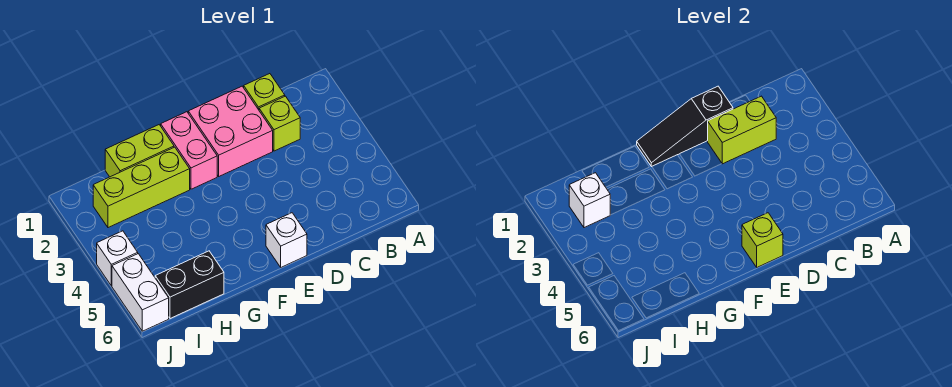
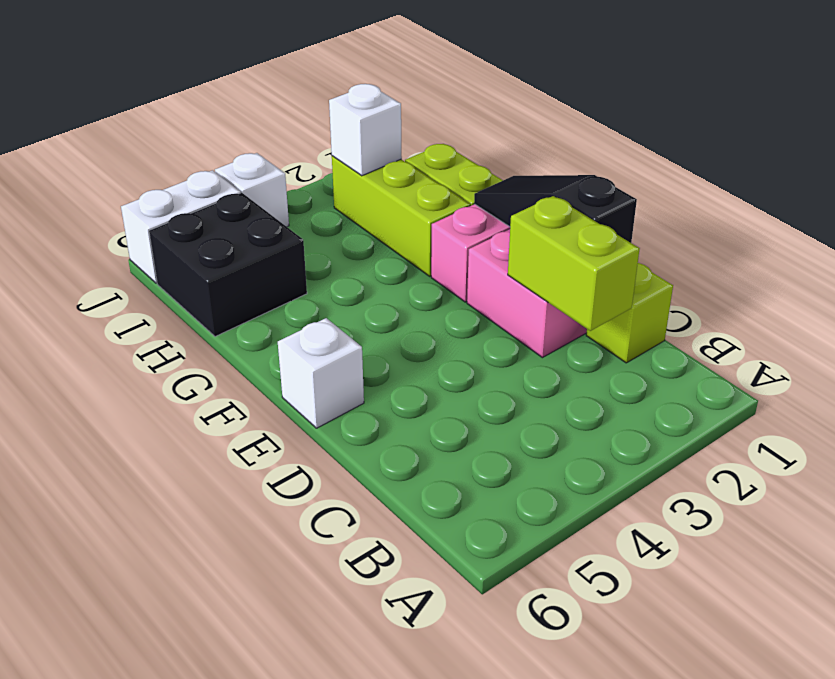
lime brick C2 level 1 -> none
lime brick E6 level 2 -> none
black brick H6:I6 level 1 -> black brick H5:I6 level 1

